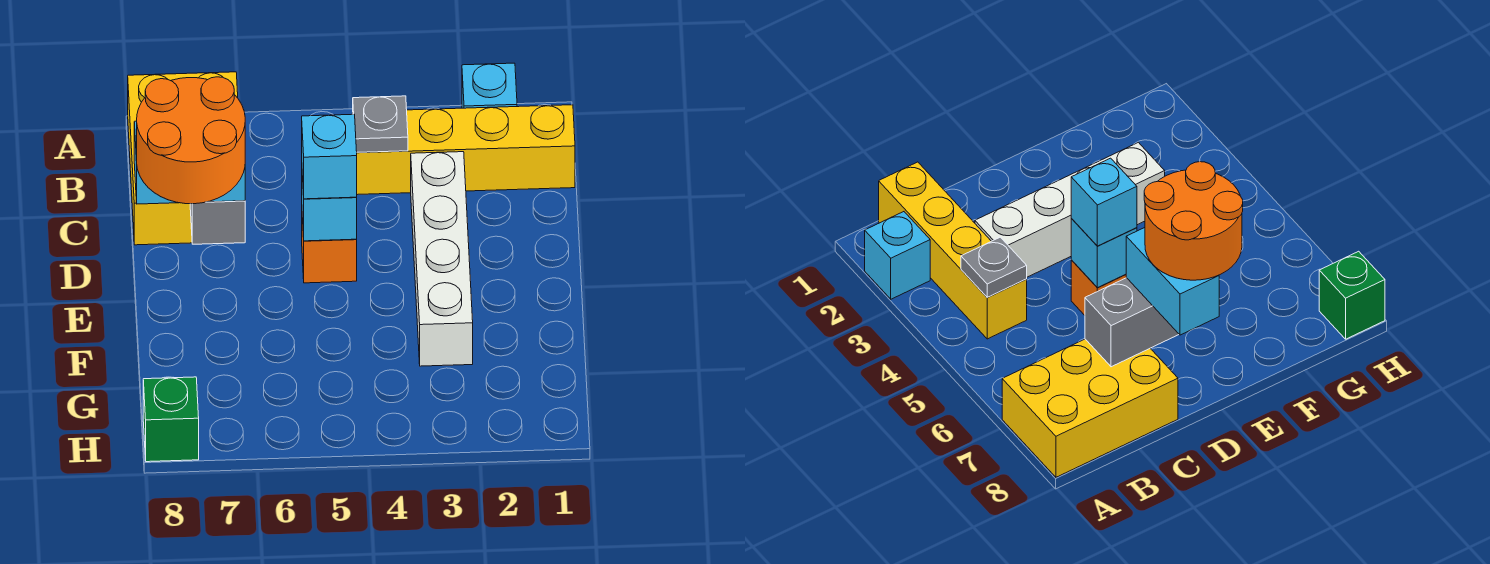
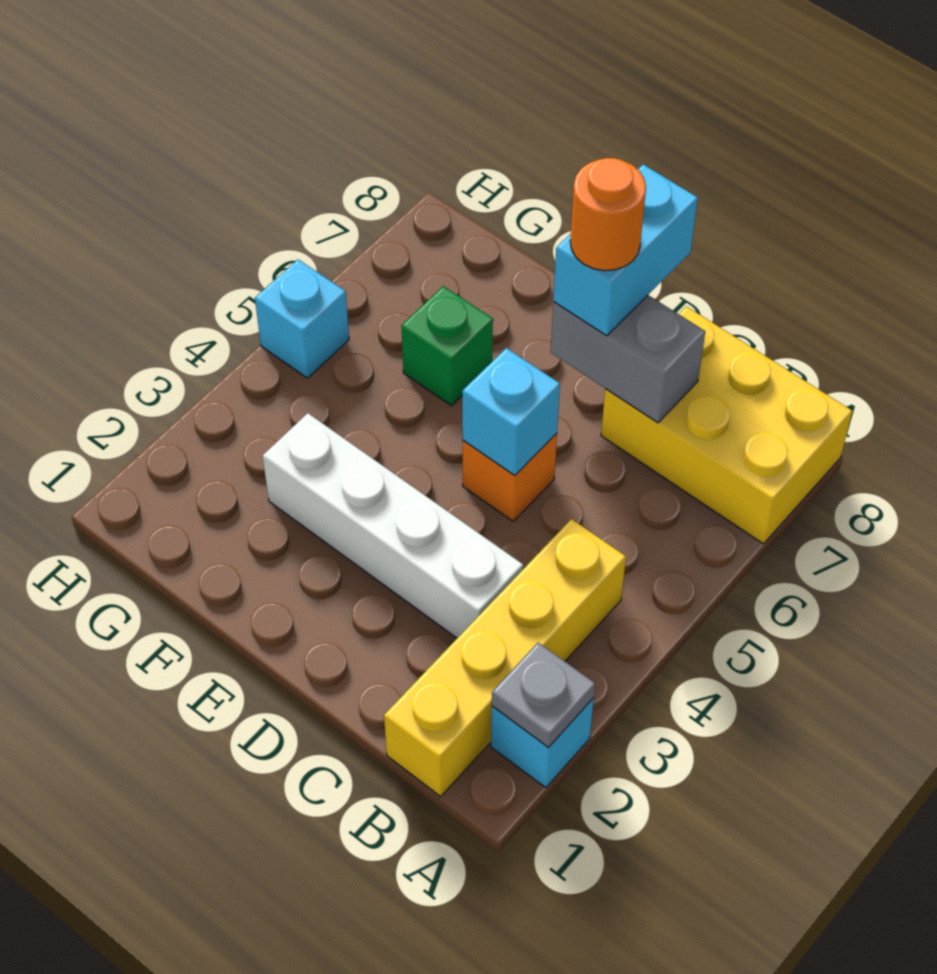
grey plate B4 level 2 -> grey plate A2 level 2
cyan brick D5 level 3 -> cyan brick H5 level 1
orange round brick D7:E8 level 4 -> orange round brick D7 level 4
green brick H8 level 1 -> green brick F6 level 1

